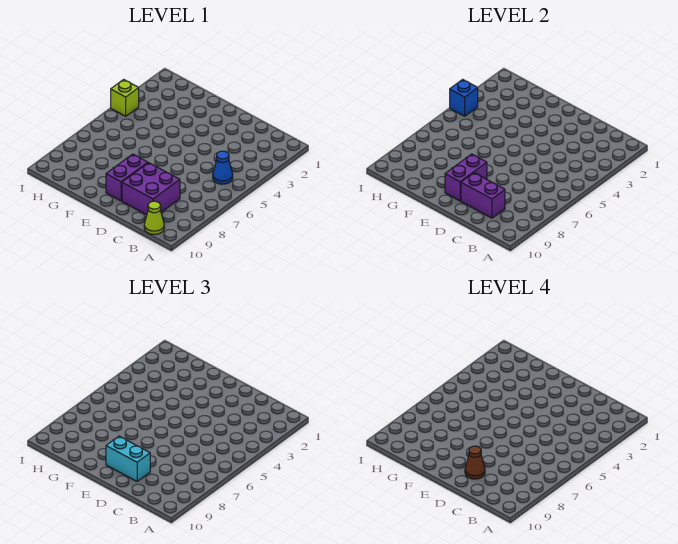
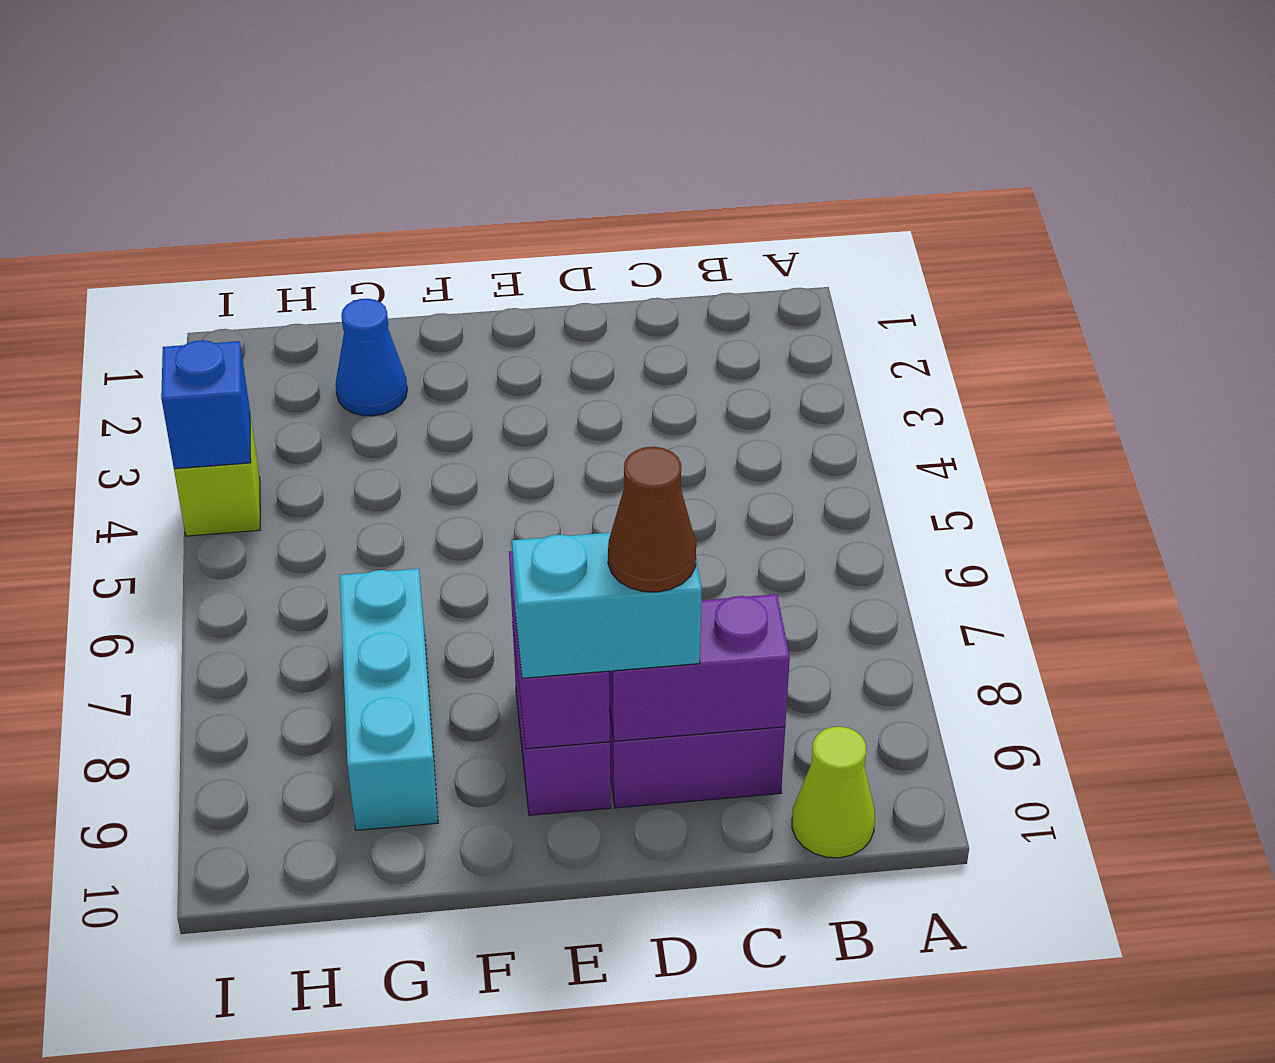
blue cone B5 level 1 -> blue cone G2 level 1
none -> cyan brick G7:G9 level 1

